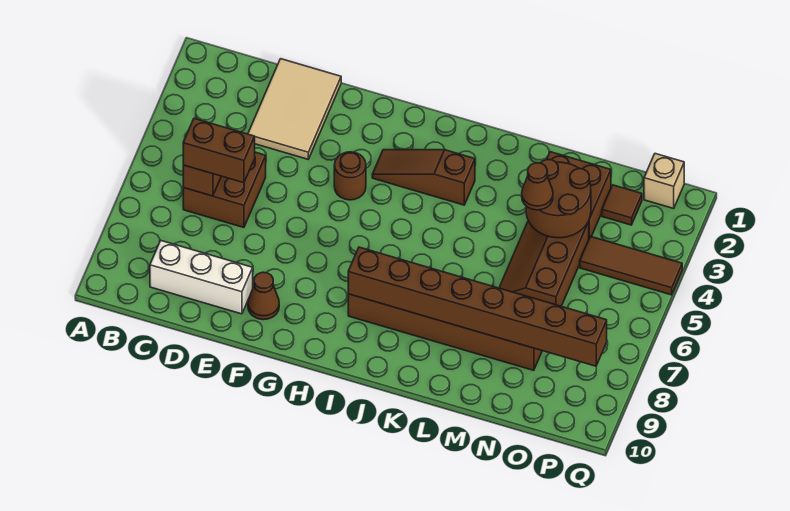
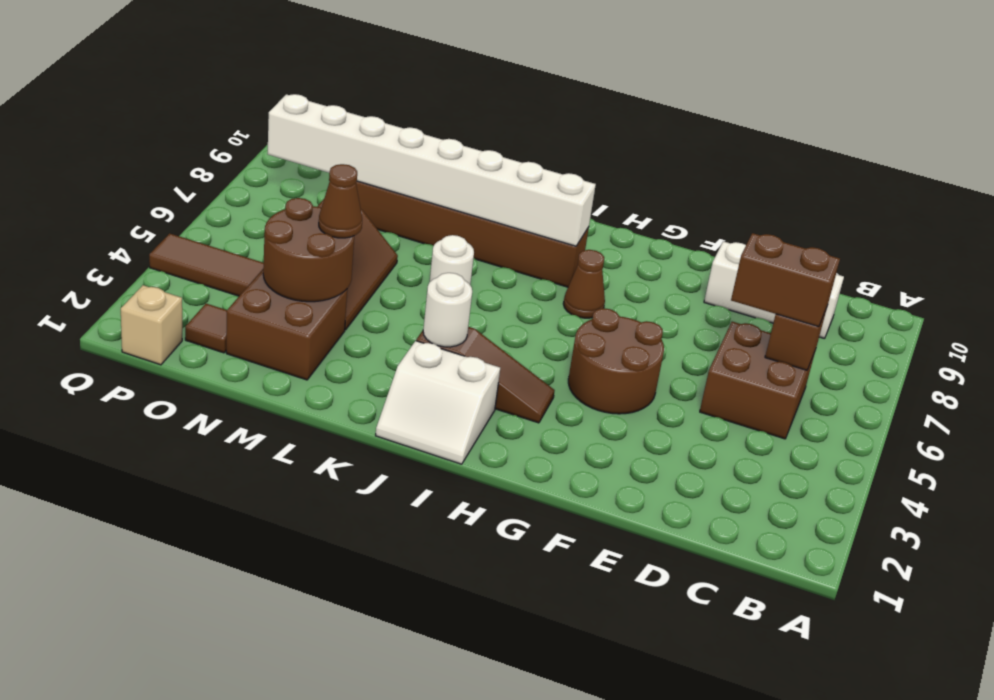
tan tile D1:E3 level 1 -> none
brown cone F9 level 1 -> brown cone H7 level 1
brown round brick G4 level 1 -> brown round brick F4:G5 level 1
none -> white slope I1:J2 level 1 top 2
brown brick I8:P8 level 2 -> white brick I8:P8 level 2
none -> white round brick J3 level 2
none -> white round brick K6 level 1

